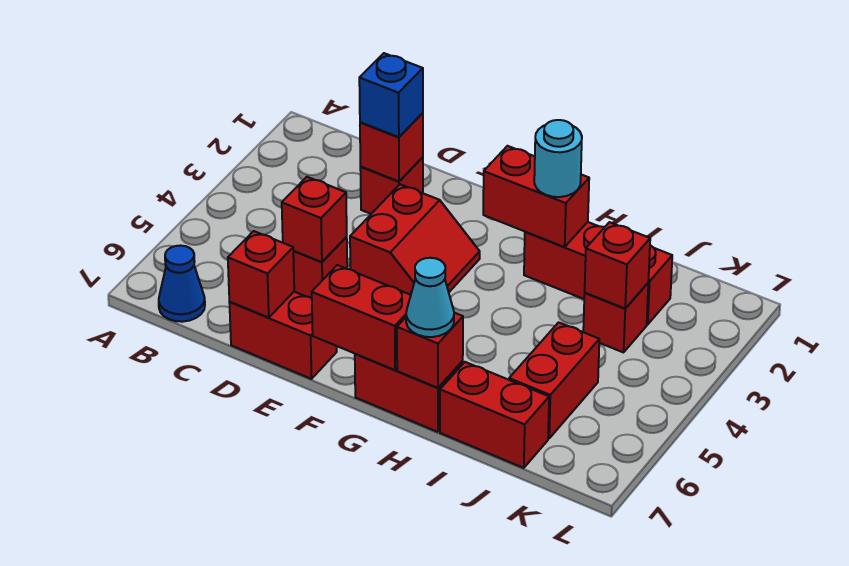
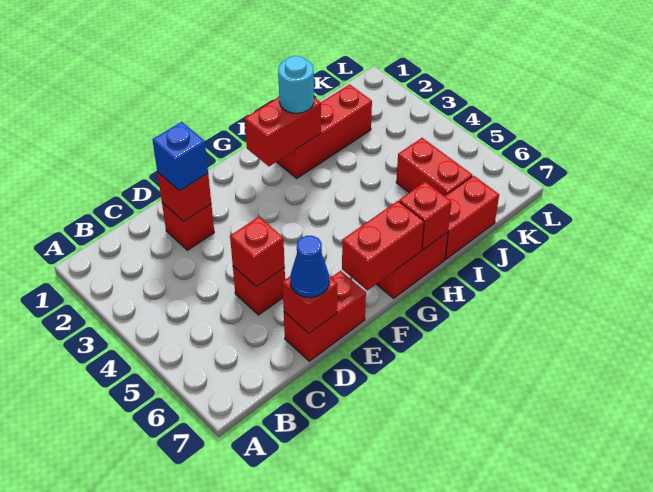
blue cone B7 level 1 -> blue cone D7 level 3
red slope E3:F4 level 1 top E -> none
cyan cone H7 level 3 -> none
red brick J3 level 1 -> none
red brick J3 level 2 -> none

